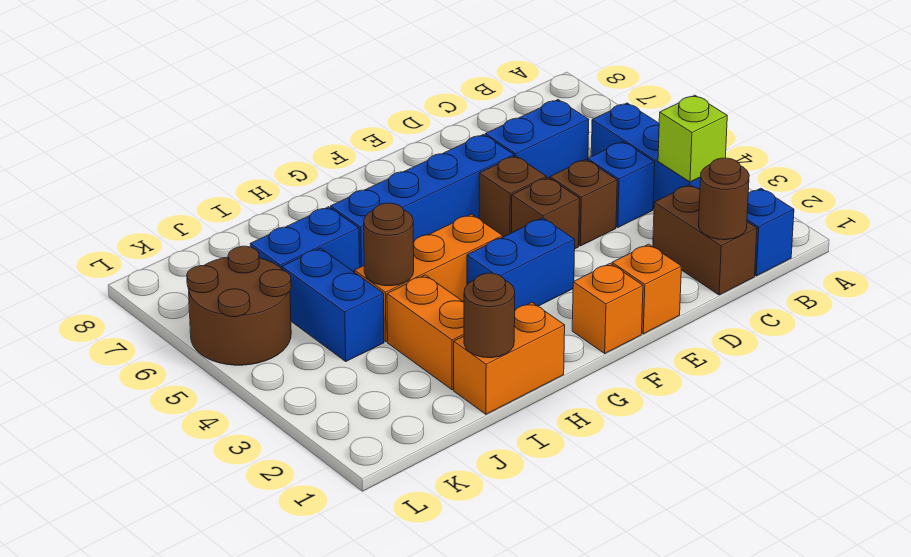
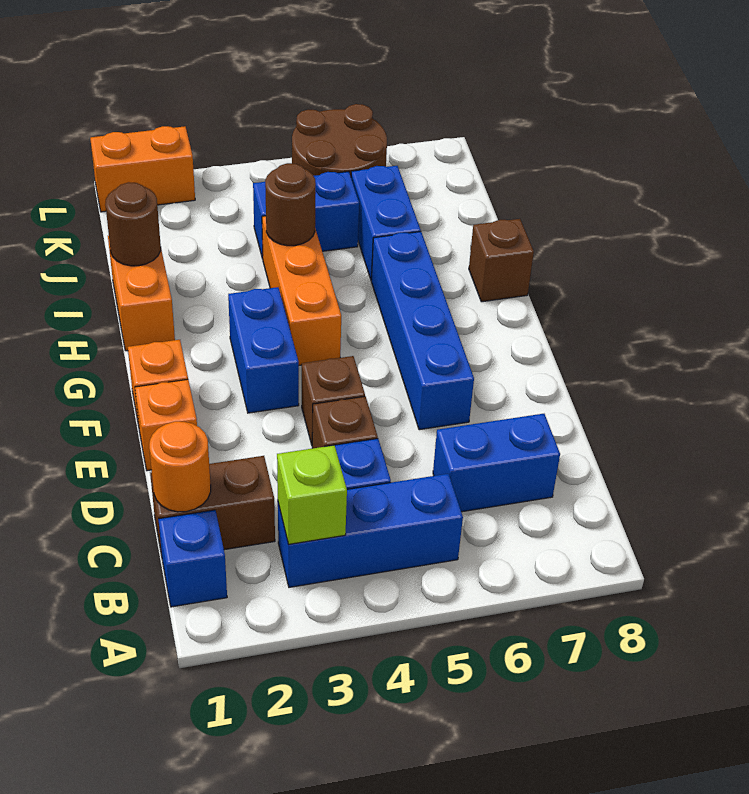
brown round brick C1 level 2 -> orange round brick C1 level 2
blue brick C6:D6 level 1 -> blue brick C6:C7 level 1
brown brick E5 level 1 -> brown brick H8 level 1
orange brick I2:I3 level 1 -> orange brick L1:L2 level 1

